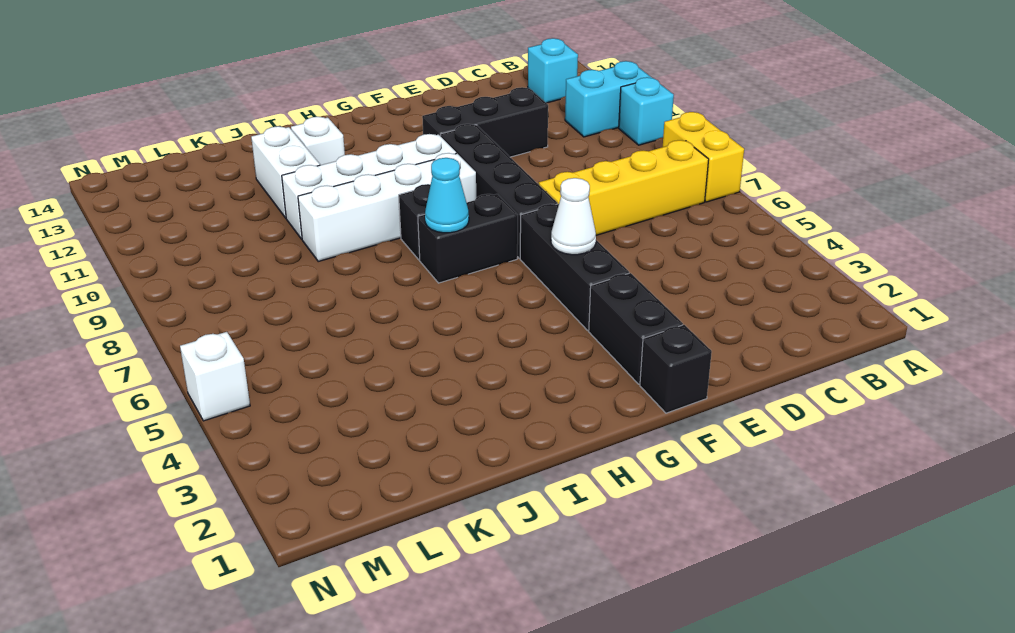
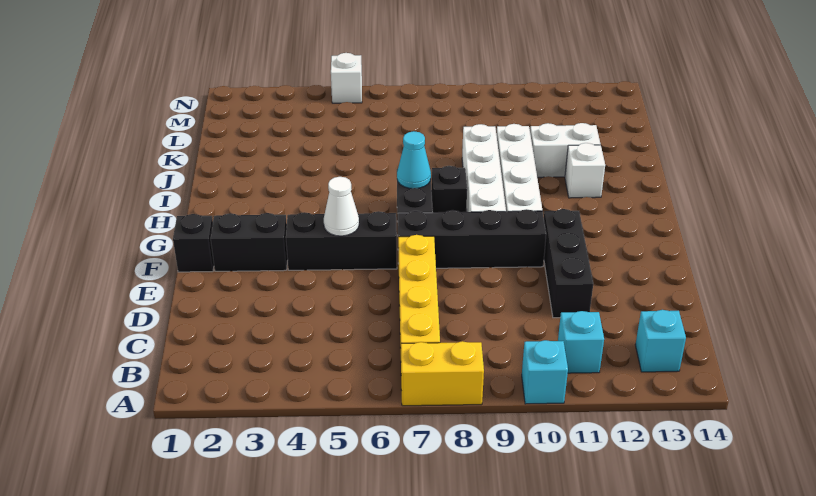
cyan brick A11:B11 level 1 -> cyan brick B11 level 1

